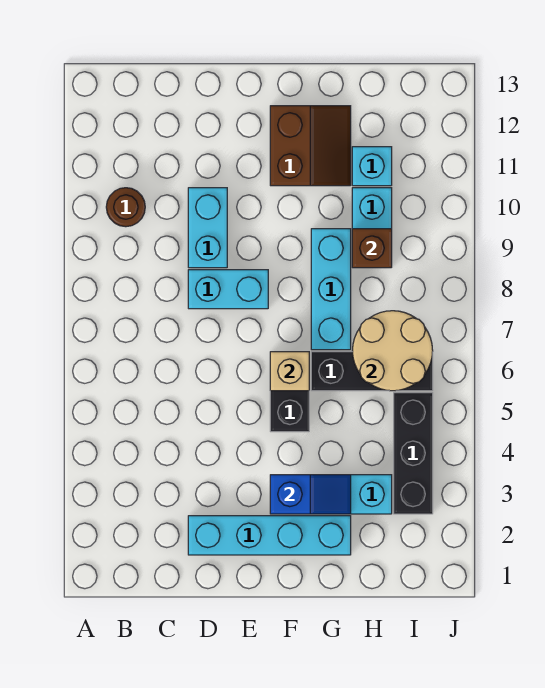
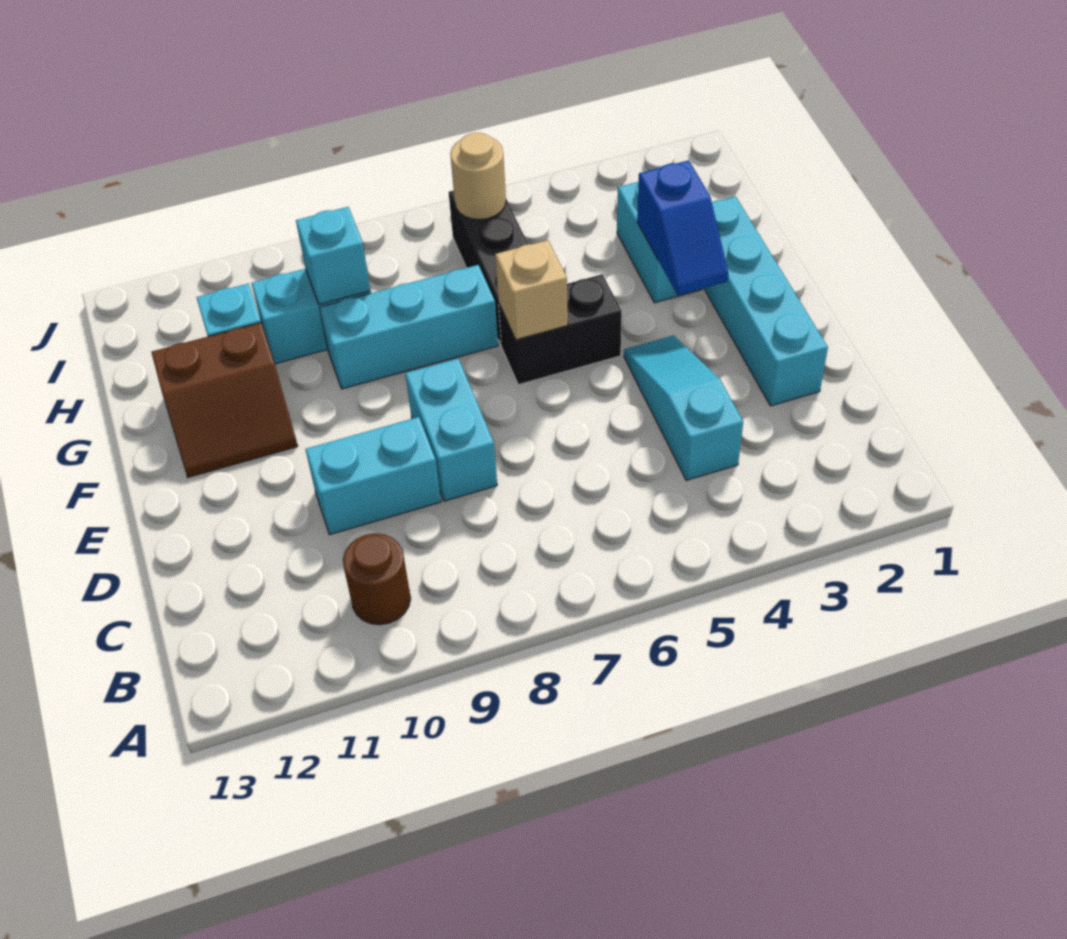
none -> cyan slope C4:E4 level 1 top C
blue slope F3:G3 level 2 top F -> blue slope F3:G3 level 2 top G
brown slope F11:G12 level 1 top F -> brown slope F11:G12 level 1 top G
tan round brick H6:I7 level 2 -> tan round brick I6 level 2
brown brick H9 level 2 -> cyan brick H9 level 2
black brick I3:I5 level 1 -> none

